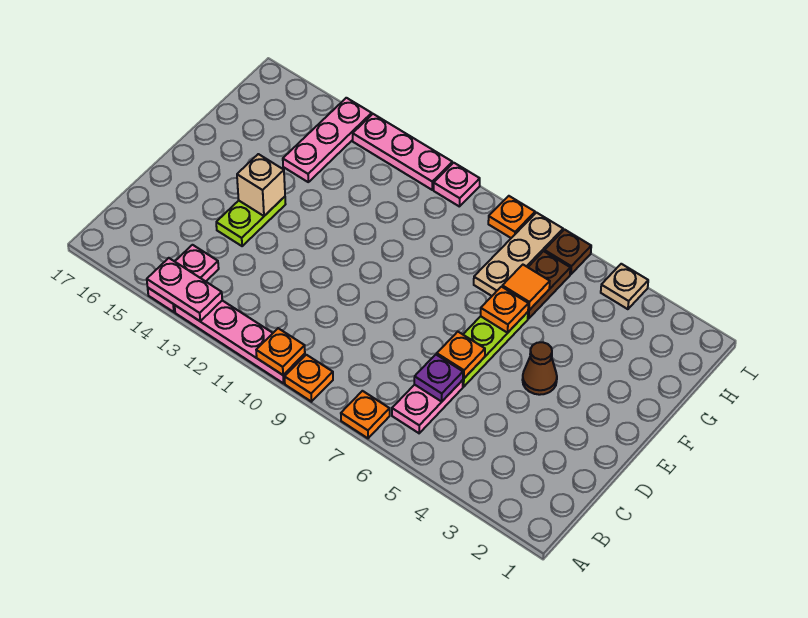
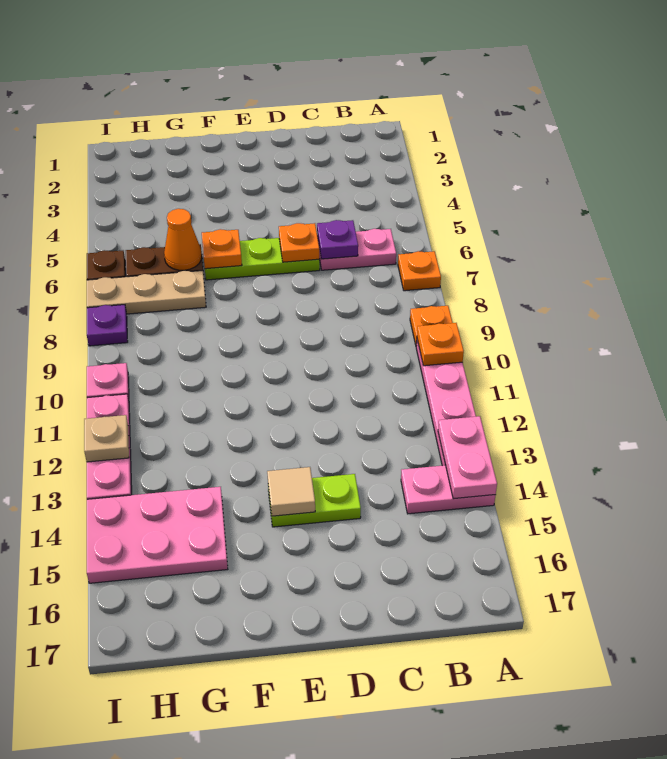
brown cone E4 level 1 -> none
tan brick E14 level 2 -> tan tile E14 level 2
orange tile G6 level 2 -> orange cone G6 level 2
pink plate G14:I14 level 1 -> pink plate G14:I15 level 1
tan plate I4 level 1 -> tan plate I12 level 2
orange plate I8 level 1 -> purple plate I8 level 1

